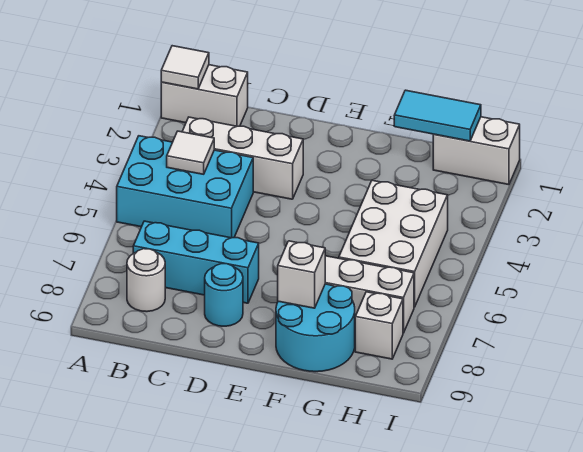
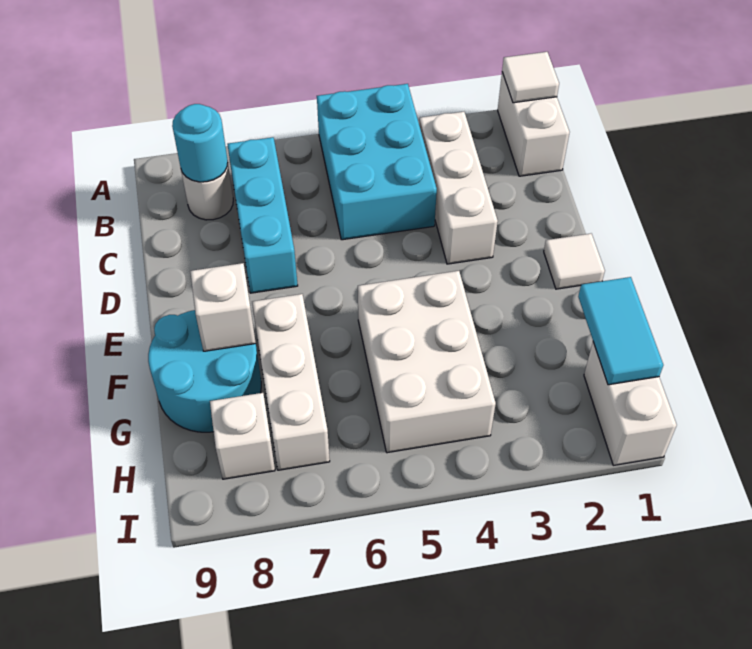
white tile B4 level 2 -> white tile E1 level 1
cyan round brick D8 level 1 -> cyan round brick B8 level 2
white brick G4:H6 level 1 -> white brick F4:H5 level 1

